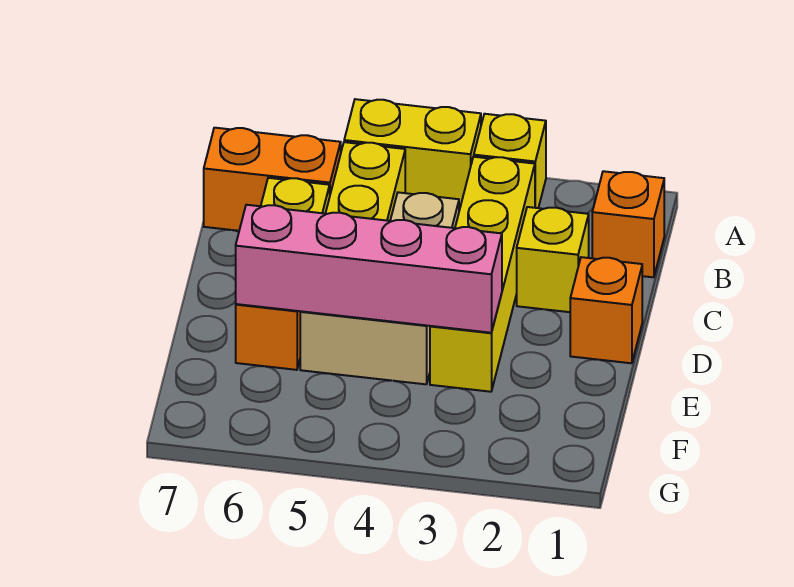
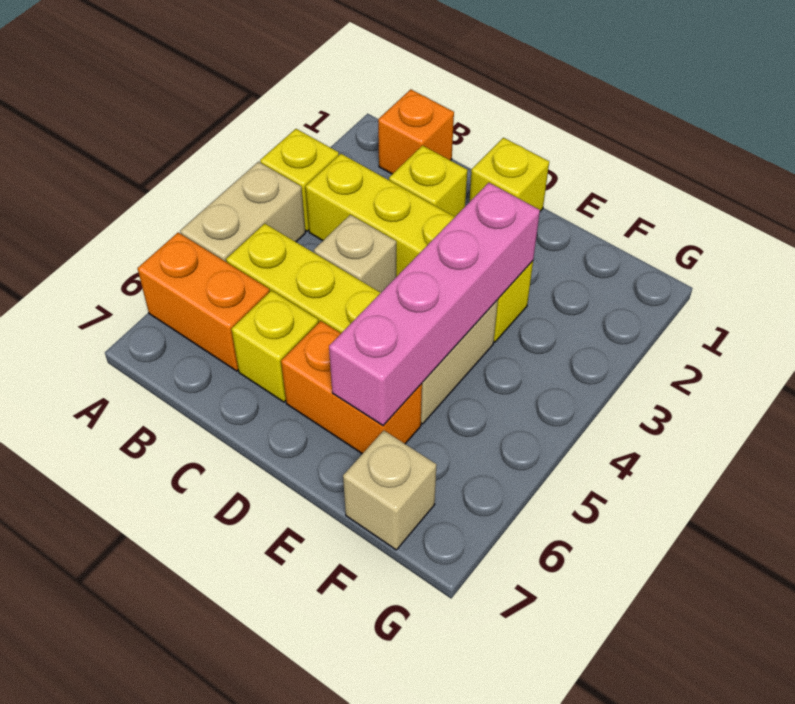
yellow brick A4:A5 level 1 -> tan brick A4:A5 level 1
orange brick B6:B7 level 1 -> orange brick A6:B6 level 1
orange brick D1 level 1 -> yellow brick D1 level 1
none -> tan brick F7 level 1

